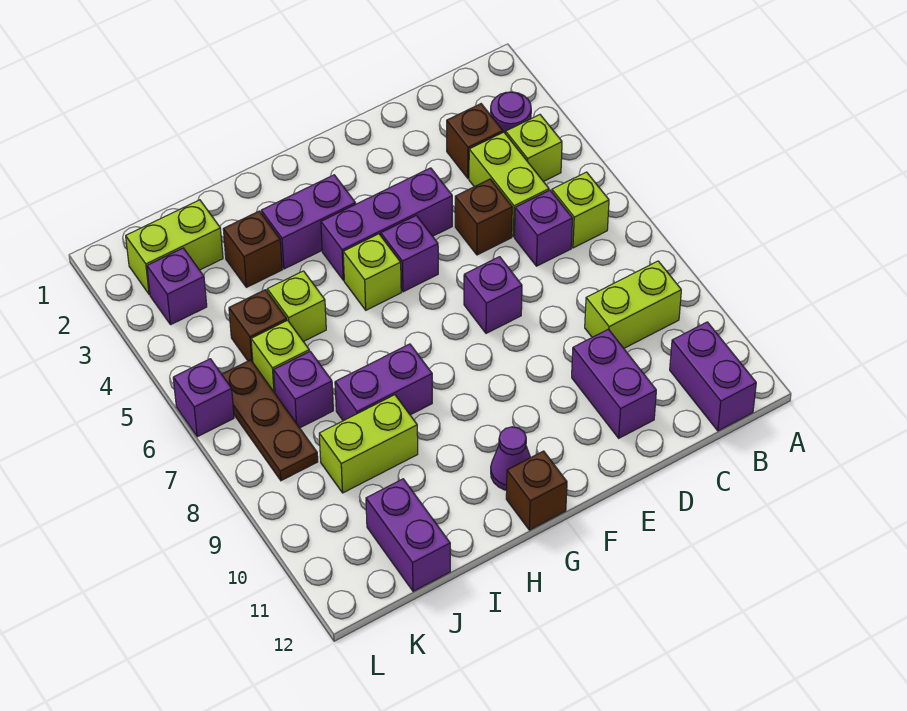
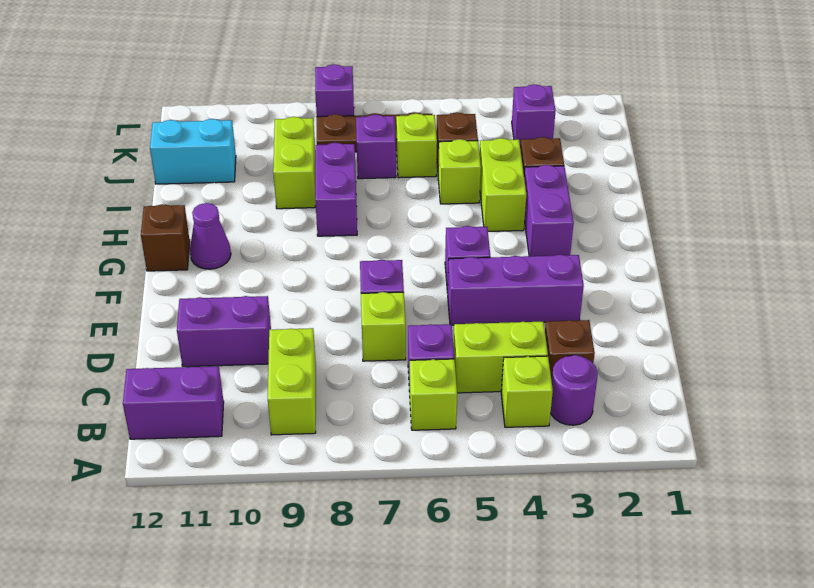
brown brick D5 level 1 -> none
purple brick E4:G4 level 1 -> purple brick E3:E5 level 1
lime brick G5 level 1 -> lime brick D7 level 1
lime brick J2:K2 level 1 -> lime brick H4:I4 level 1
purple brick J11:J12 level 1 -> cyan brick J11:J12 level 1
purple brick L6 level 1 -> purple brick L8 level 1

